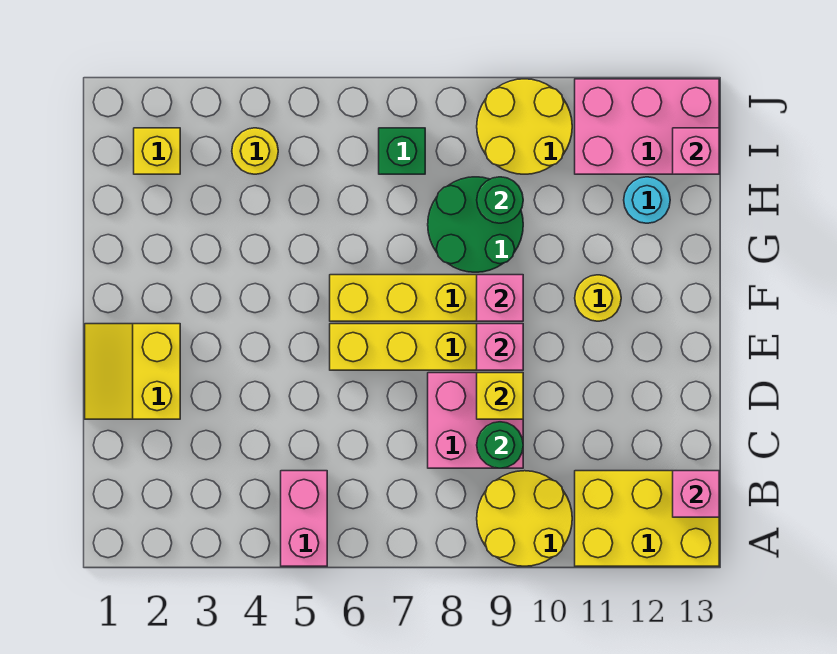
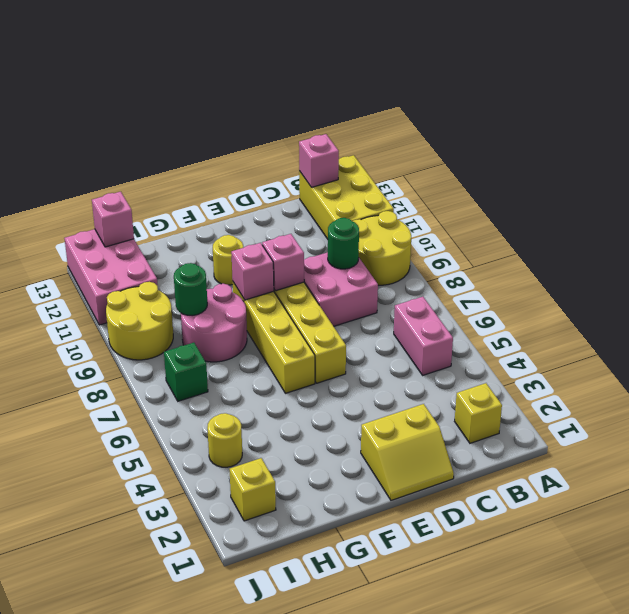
pink brick A5:B5 level 1 -> pink brick B5:B6 level 1
yellow brick D9 level 2 -> yellow brick B2 level 1
green round brick G8:H9 level 1 -> pink round brick G8:H9 level 1
cyan round brick H12 level 1 -> none

